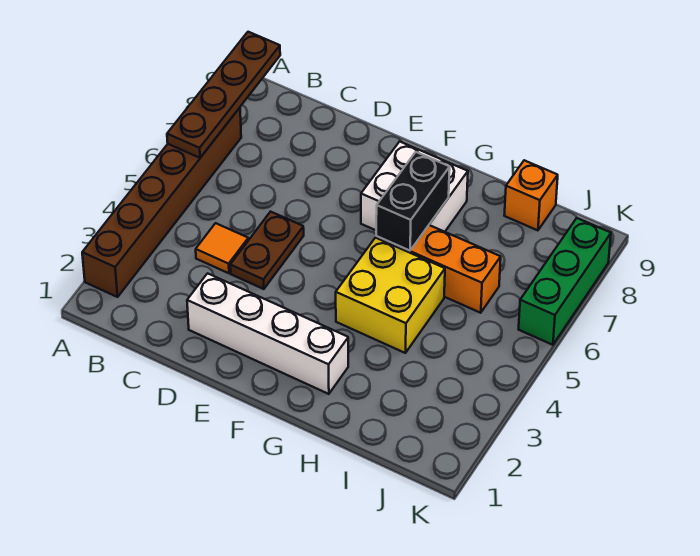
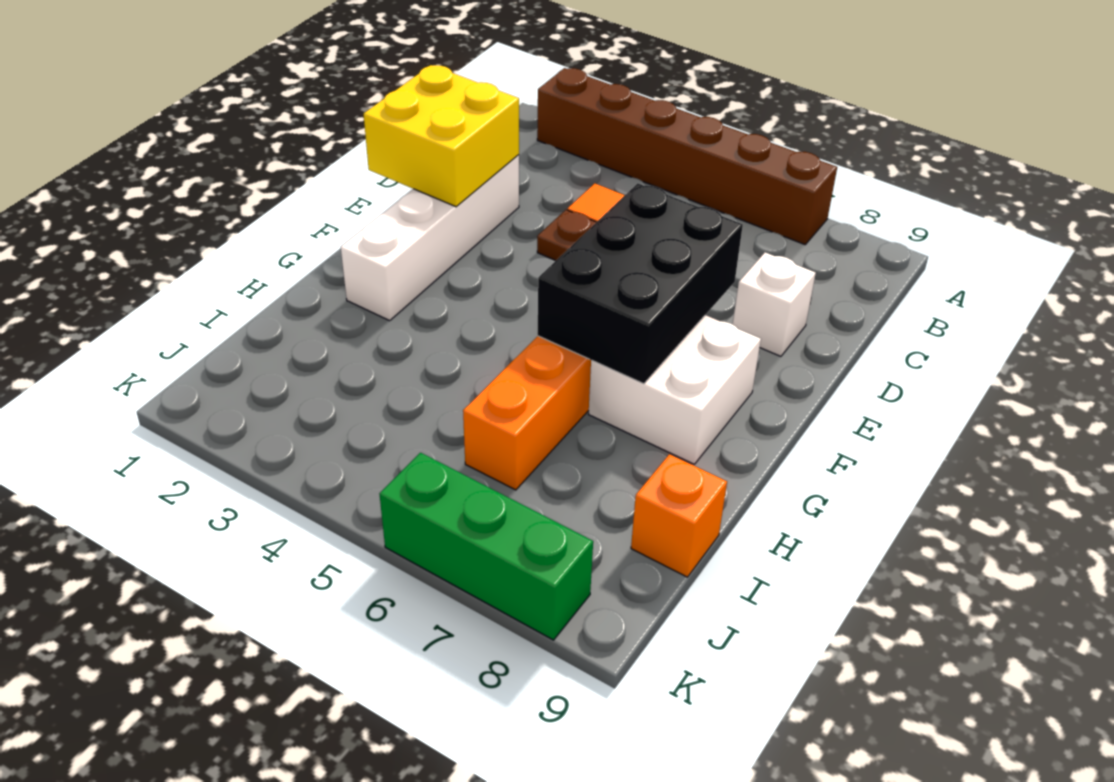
brown plate A6:A9 level 2 -> none
none -> white brick D8 level 1
yellow brick G4:H5 level 1 -> yellow brick D1:E2 level 2
black brick G6:G7 level 2 -> black brick E6:G7 level 2

